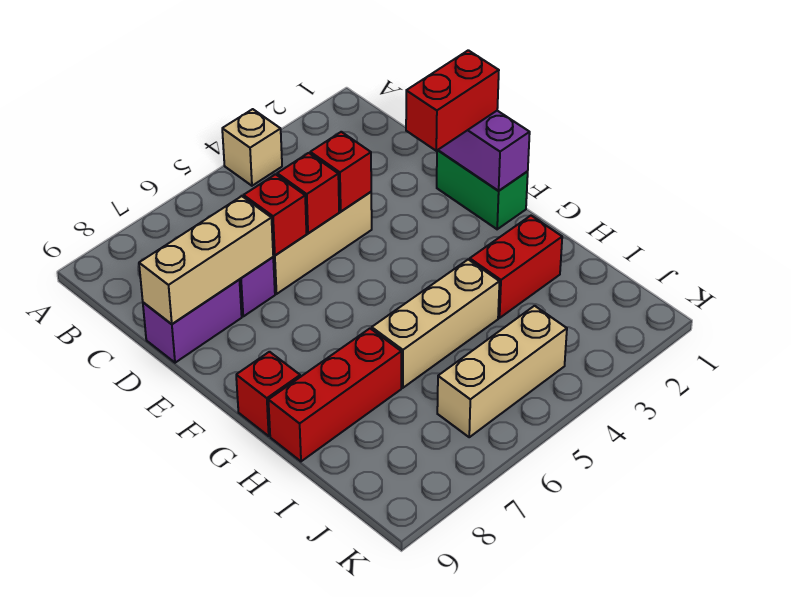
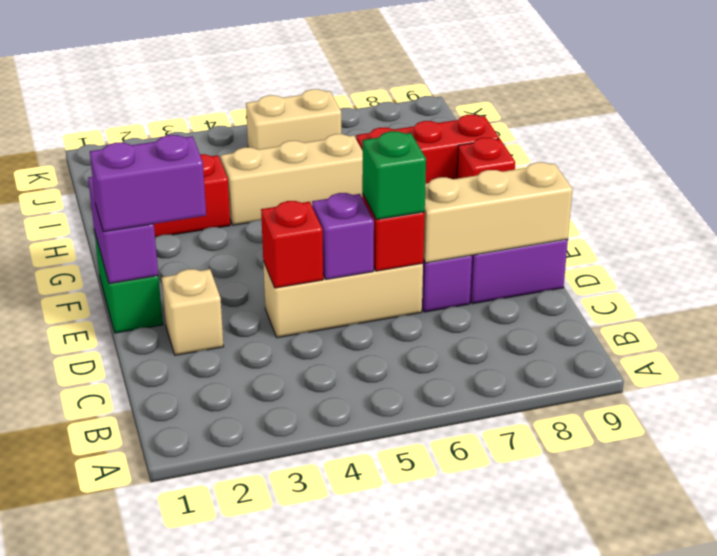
tan brick A4 level 1 -> tan brick D2 level 1
red brick D5 level 2 -> purple brick D5 level 2
none -> green brick D6 level 3
red brick E1:E2 level 3 -> purple brick E1:E2 level 3
tan brick J4:J6 level 1 -> tan brick J5:J6 level 1

